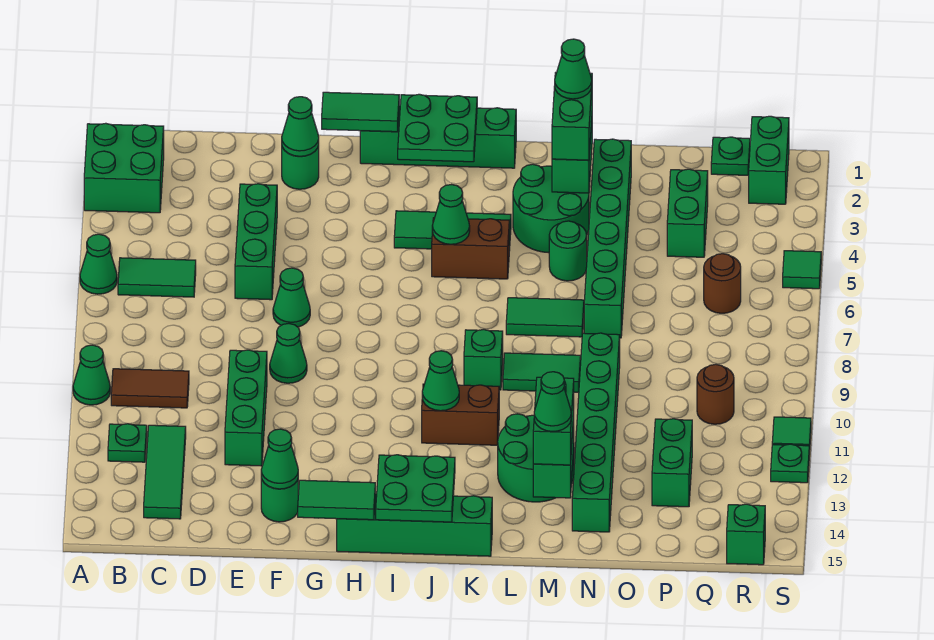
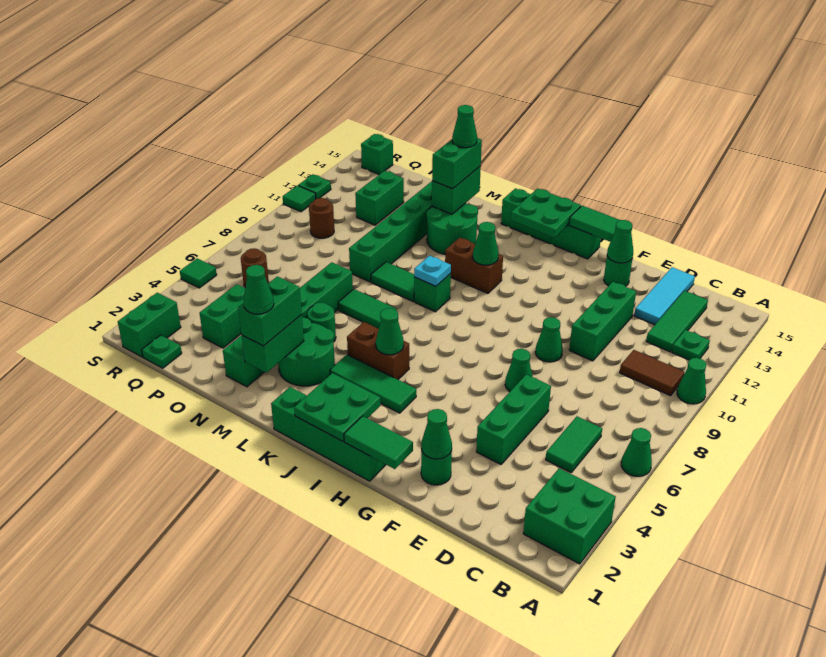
green tile B6:C6 level 1 -> green tile C5:C6 level 1
none -> cyan tile D13:D15 level 1
none -> cyan plate K9 level 2

